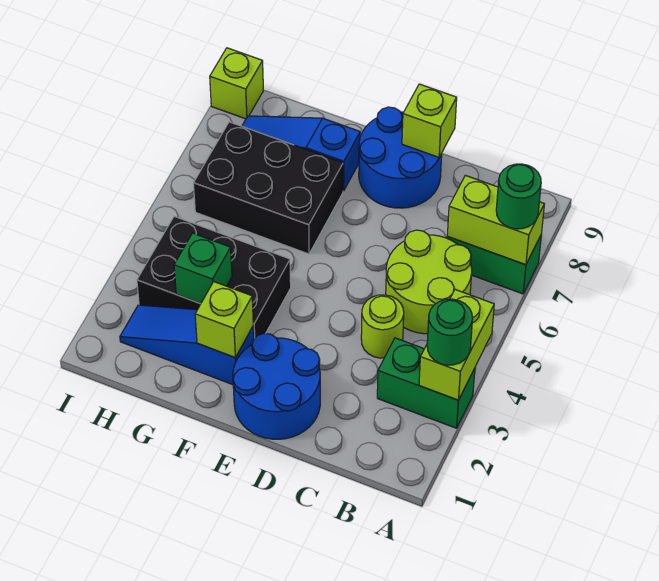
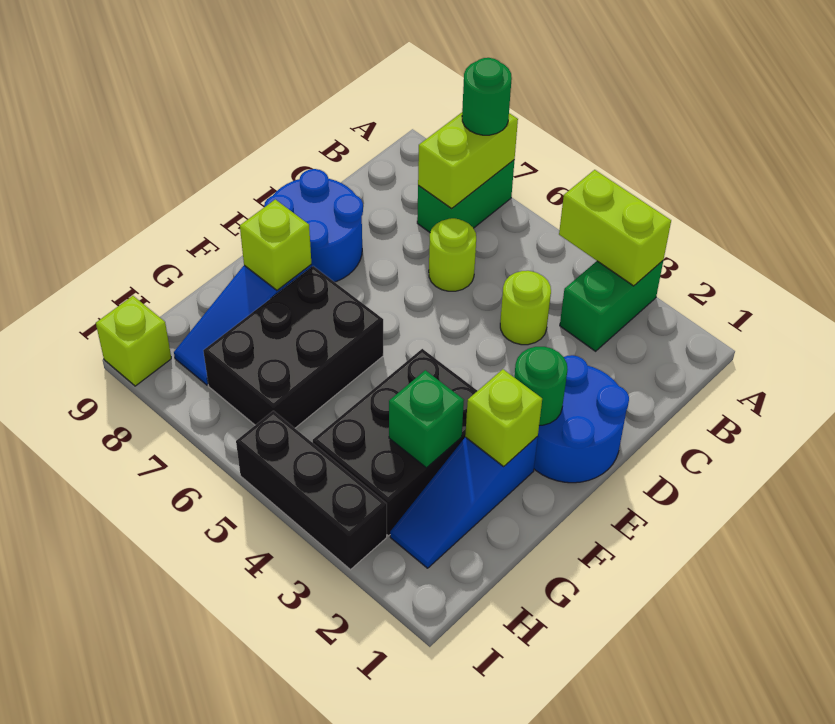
green round brick A3 level 3 -> green round brick E2 level 2
lime round brick B5:C6 level 1 -> lime round brick C6 level 1
lime brick D9 level 2 -> lime brick F8 level 2
none -> black brick I3:I5 level 1

